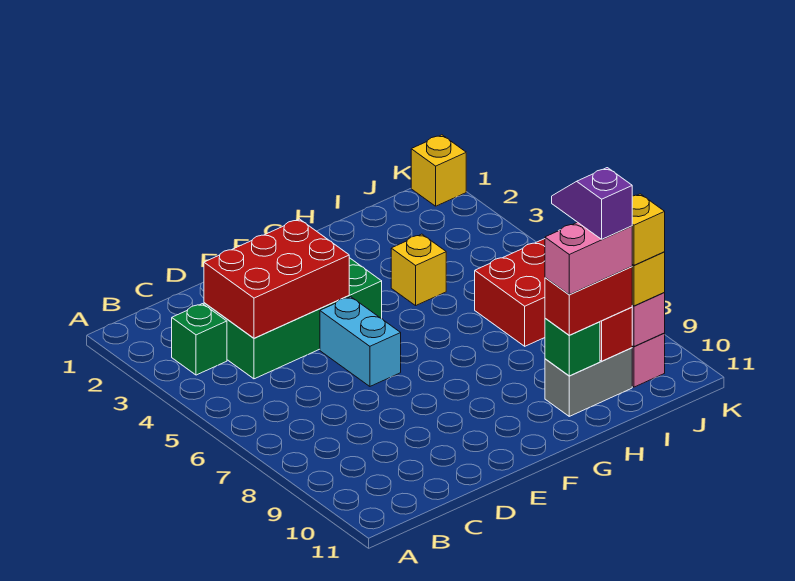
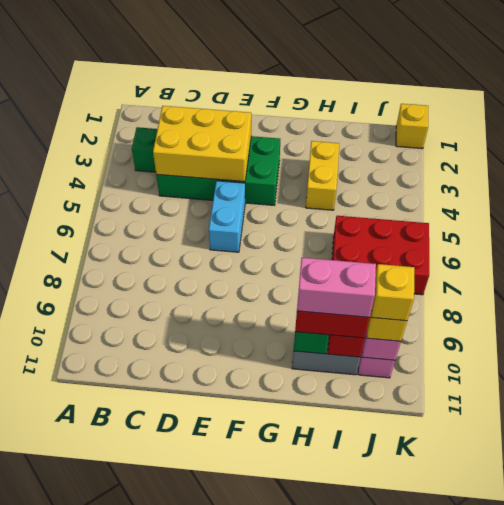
red brick C3:E4 level 2 -> yellow brick C3:E4 level 2
yellow brick H4 level 1 -> yellow brick H3:H4 level 1
purple slope I9:I10 level 5 top 10 -> none

